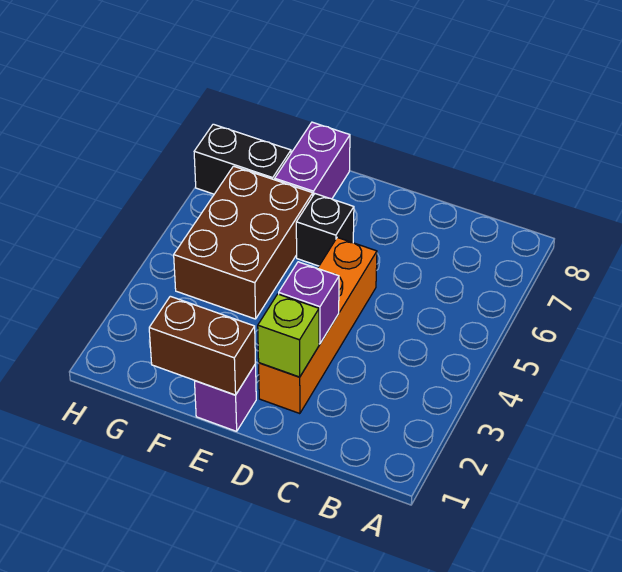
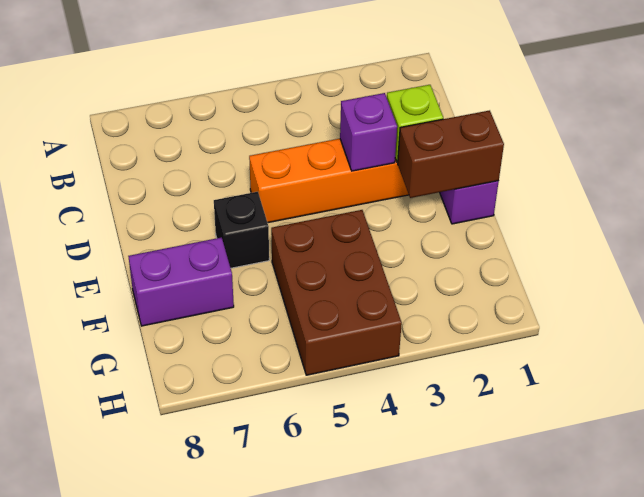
brown brick E1:F1 level 2 -> brown brick E1:E2 level 2
brown brick F4:G6 level 1 -> brown brick F4:H5 level 1
black brick G7:H7 level 1 -> none

